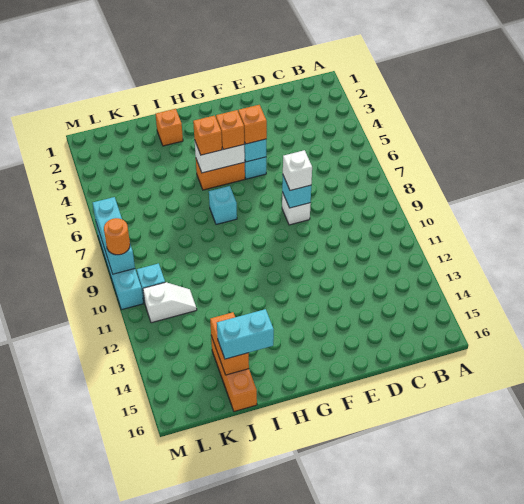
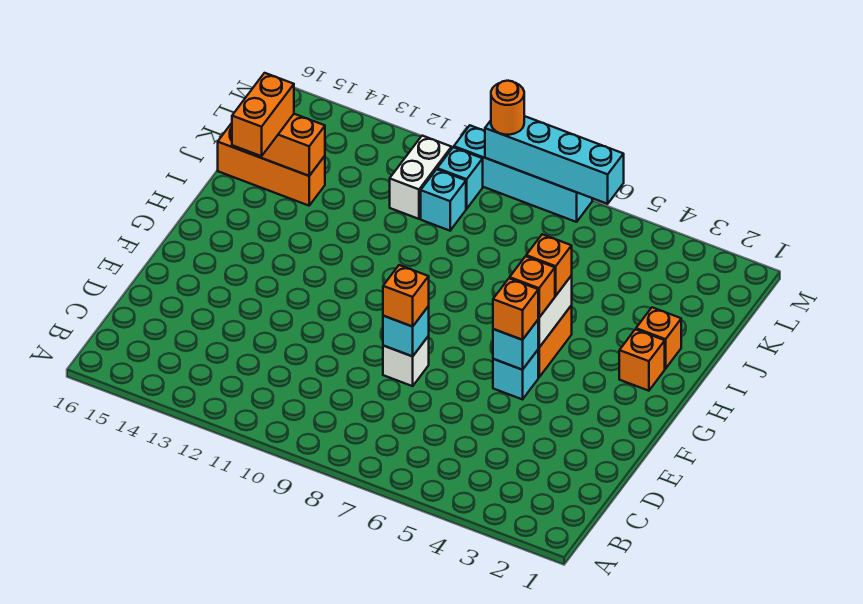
white brick E8 level 3 -> orange brick E8 level 3
none -> orange brick H2 level 1
cyan brick H7 level 1 -> cyan brick K10 level 1
cyan brick I15:J15 level 3 -> orange brick I15:J15 level 3
white slope K11:L11 level 1 top L -> white brick K11:L11 level 1
cyan brick M7:M9 level 2 -> cyan brick M6:M9 level 2

